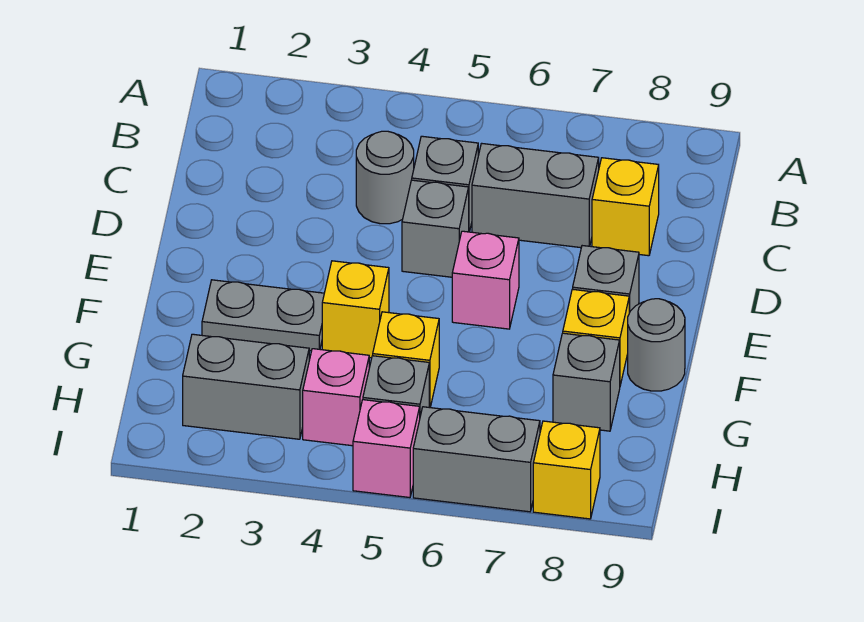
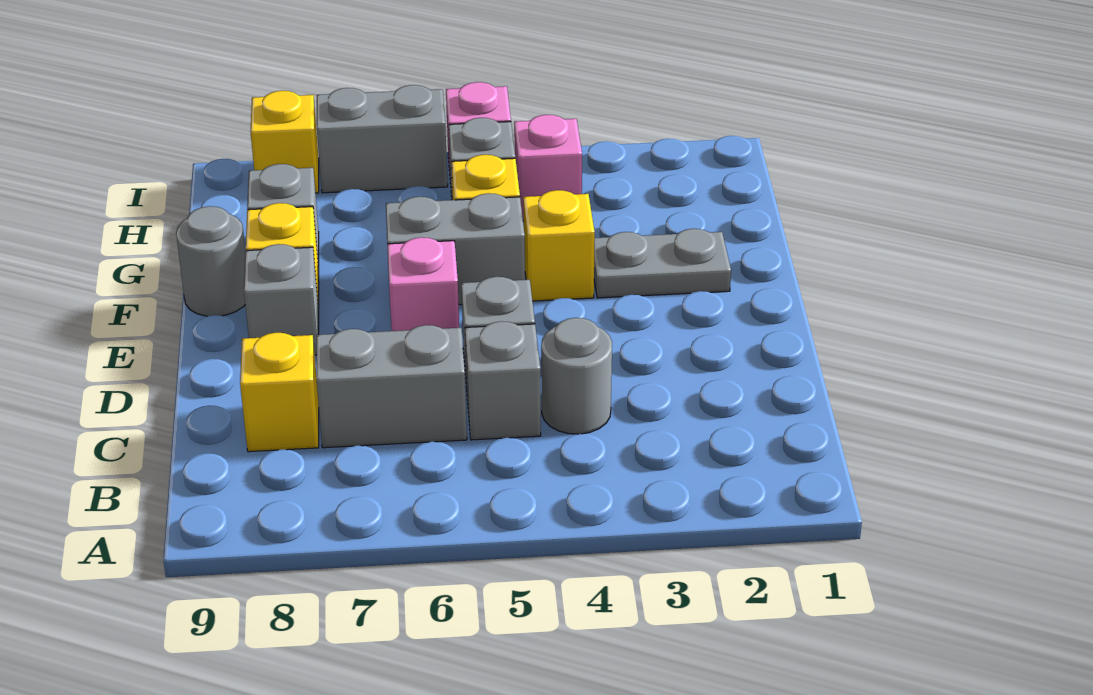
grey brick H2:H3 level 1 -> grey brick F5:F6 level 1

